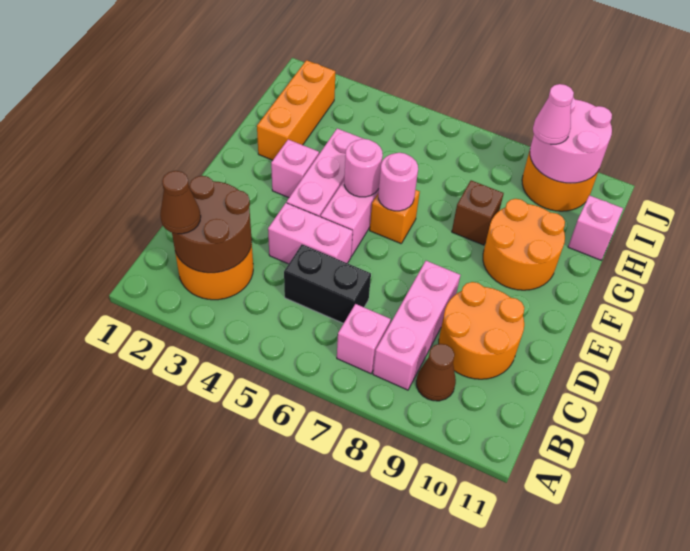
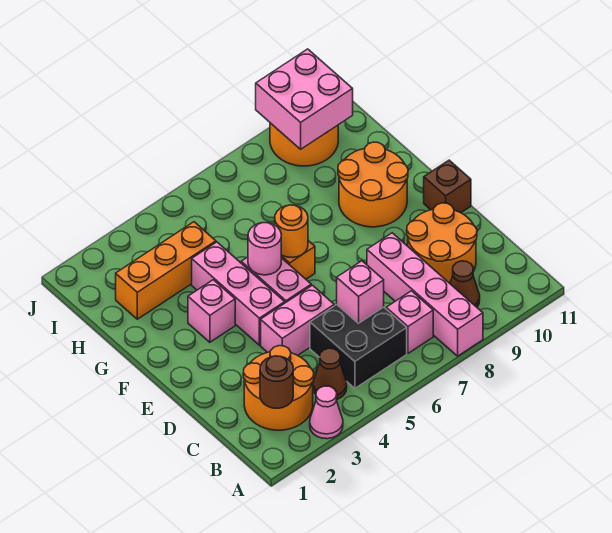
brown round brick B2:C3 level 2 -> brown round brick B2 level 2
brown cone B2 level 3 -> brown cone B4 level 1
pink brick B8:D8 level 1 -> pink brick A8:D8 level 1
black brick C5:C6 level 1 -> black brick B5:C6 level 1
pink round brick F6 level 2 -> orange round brick F6 level 2
orange brick G2:I2 level 1 -> orange brick H2:H4 level 1
brown brick G8 level 1 -> brown brick E11 level 1
pink brick H11 level 1 -> pink brick C6 level 2
pink round brick I9:J10 level 2 -> pink brick I9:J10 level 2
pink cone I9 level 3 -> pink cone A3 level 1

